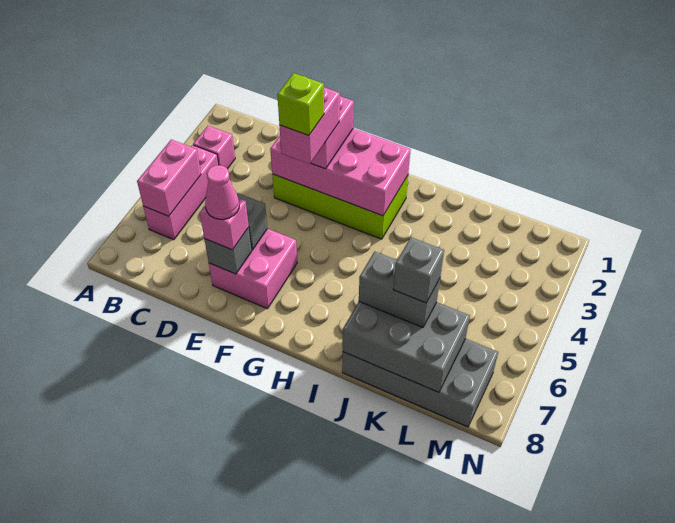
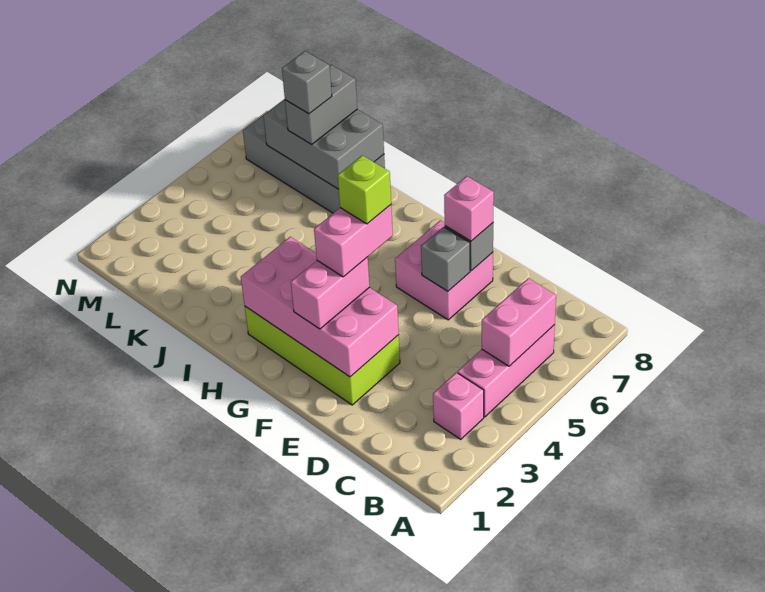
pink cone E7 level 4 -> none
grey brick J7:K7 level 3 -> grey brick K7:K8 level 3

